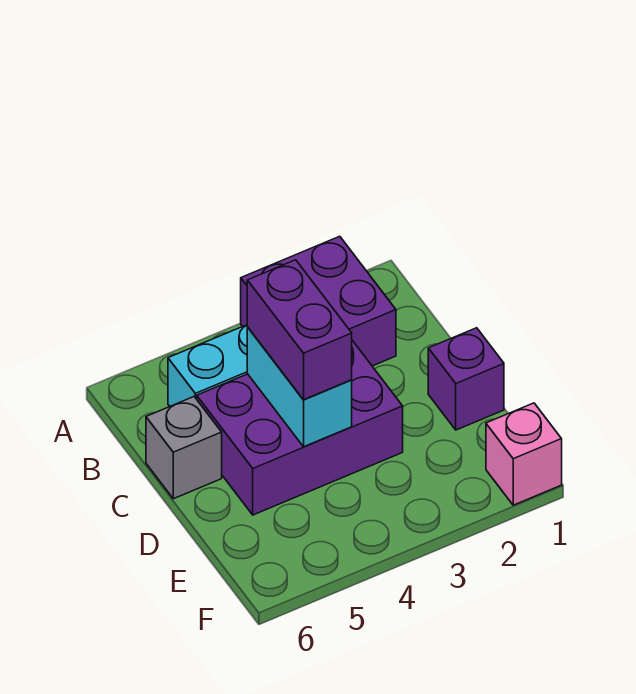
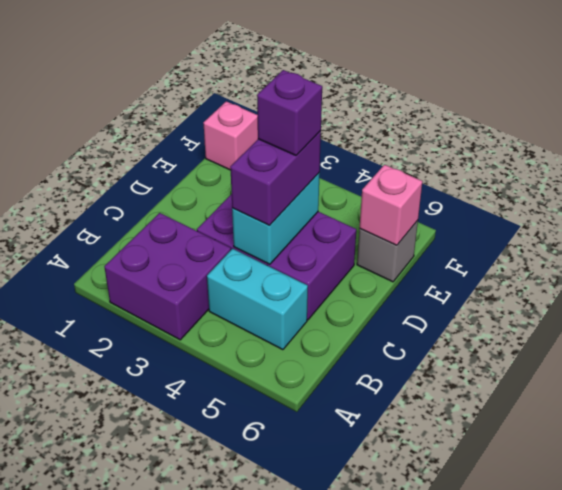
grey brick C6 level 1 -> grey brick E6 level 1
purple brick D1 level 1 -> purple brick D4 level 4
none -> pink brick E6 level 2

